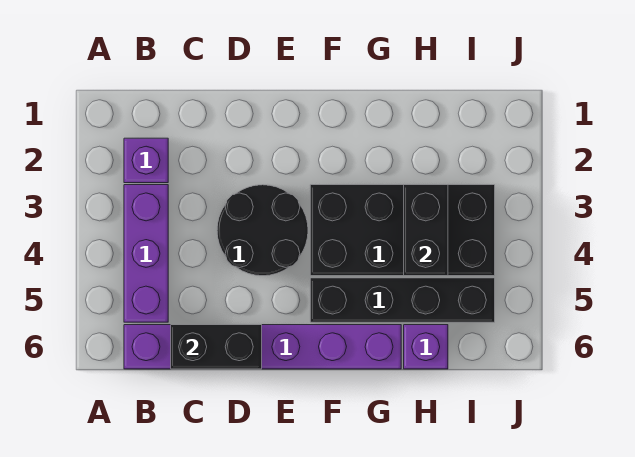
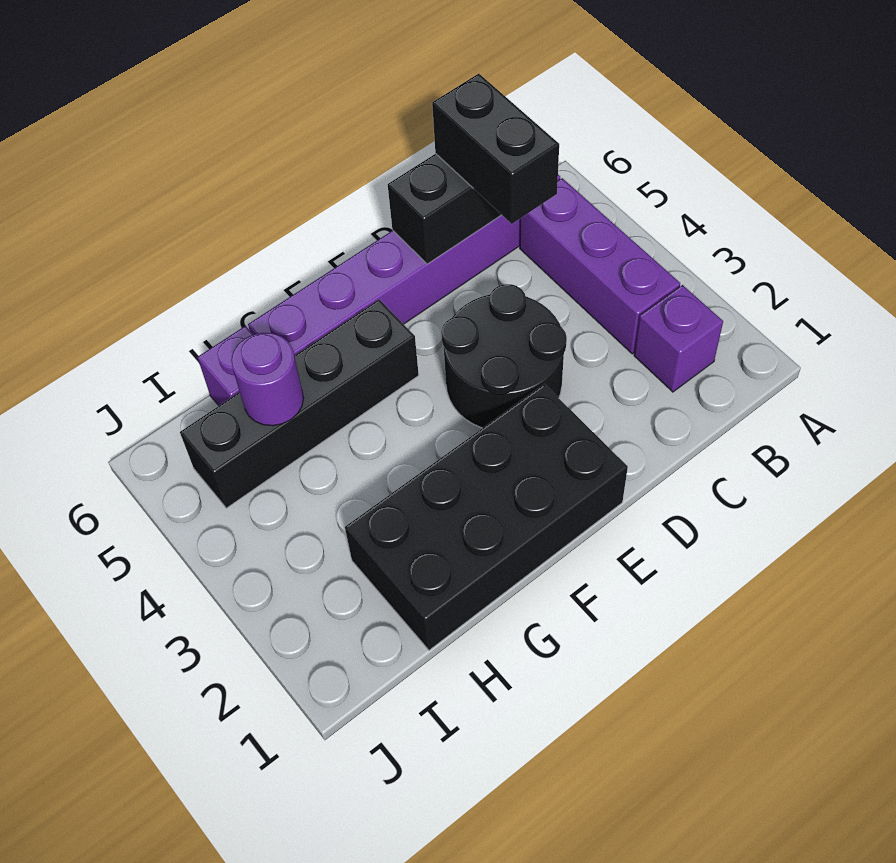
black brick F3:I4 level 1 -> black brick E1:H2 level 1
black brick H3:H4 level 2 -> black brick C5:C6 level 3
none -> purple round brick H5 level 2

